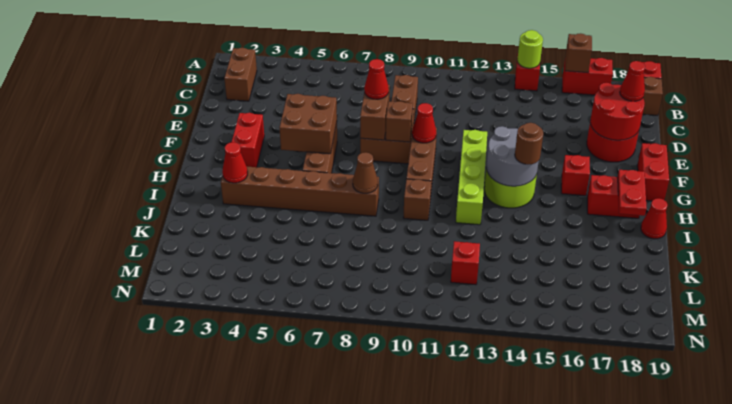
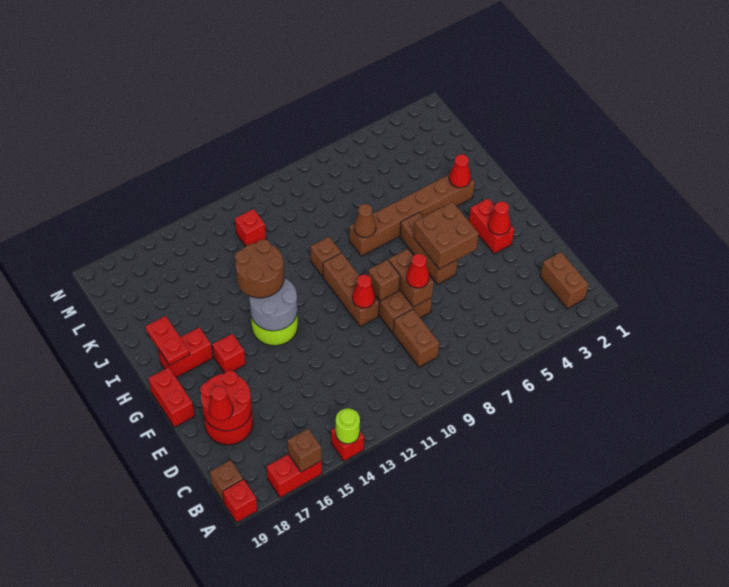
lime brick F12:I12 level 1 -> none
brown round brick H14 level 3 -> brown round brick H13:I14 level 3
red cone I19 level 1 -> red cone F3 level 2

